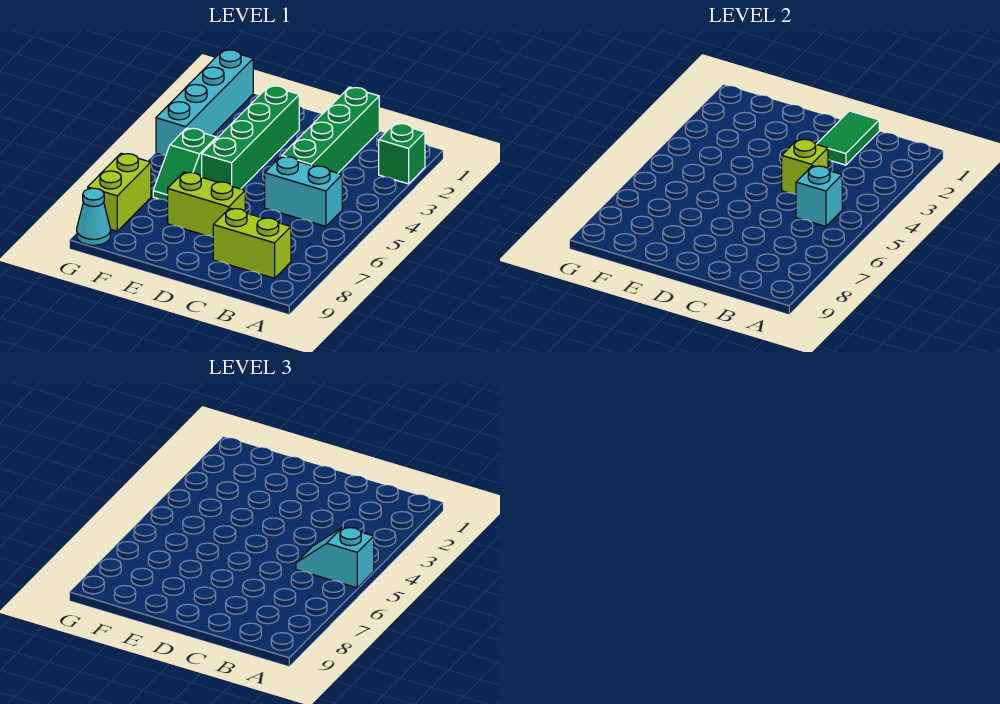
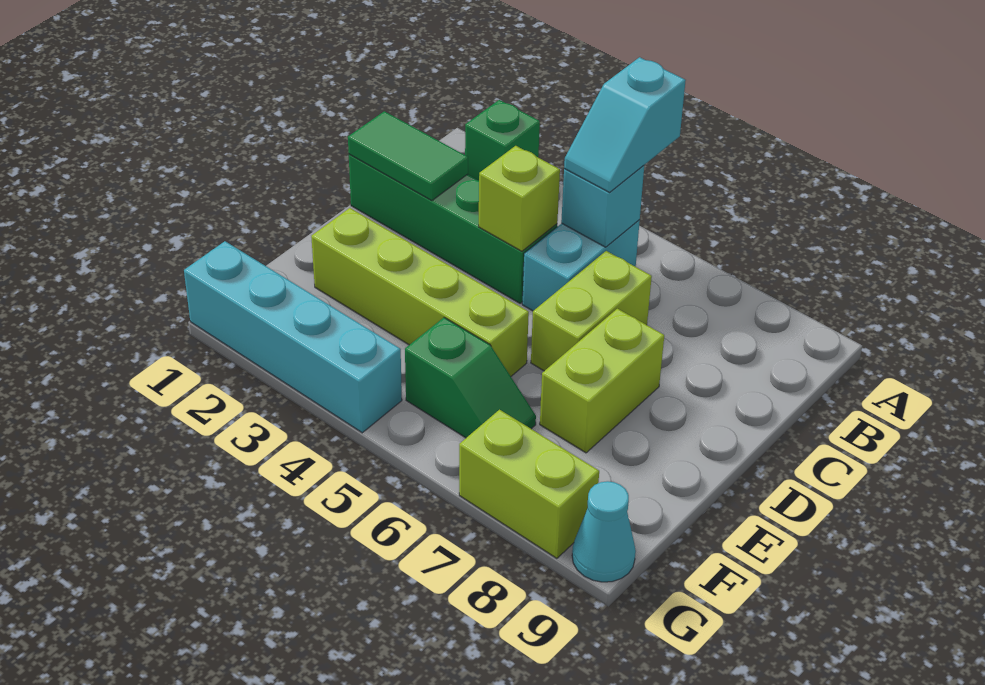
lime brick B8:C8 level 1 -> lime brick C6:D6 level 1
green brick E2:E5 level 1 -> lime brick E2:E5 level 1

